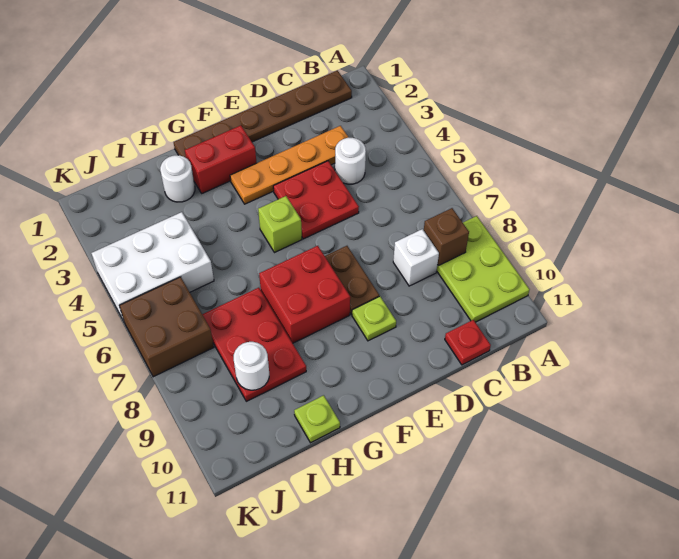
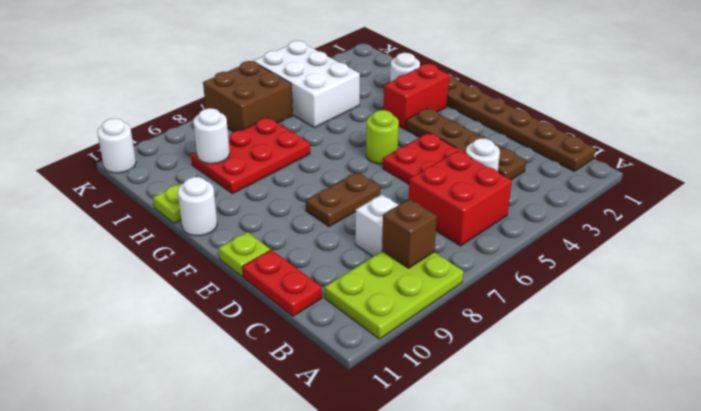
orange plate C3:F3 level 1 -> brown plate C3:F3 level 1
red plate C11 level 1 -> red plate C11:D11 level 1
lime plate E9 level 1 -> lime plate E11 level 1
red brick F2:G2 level 1 -> red brick G2:G3 level 1
lime brick F5 level 1 -> lime round brick F5 level 1
red brick F7:G8 level 1 -> red brick B5:C6 level 1
none -> white round brick G11 level 1
none -> white round brick K11 level 1

